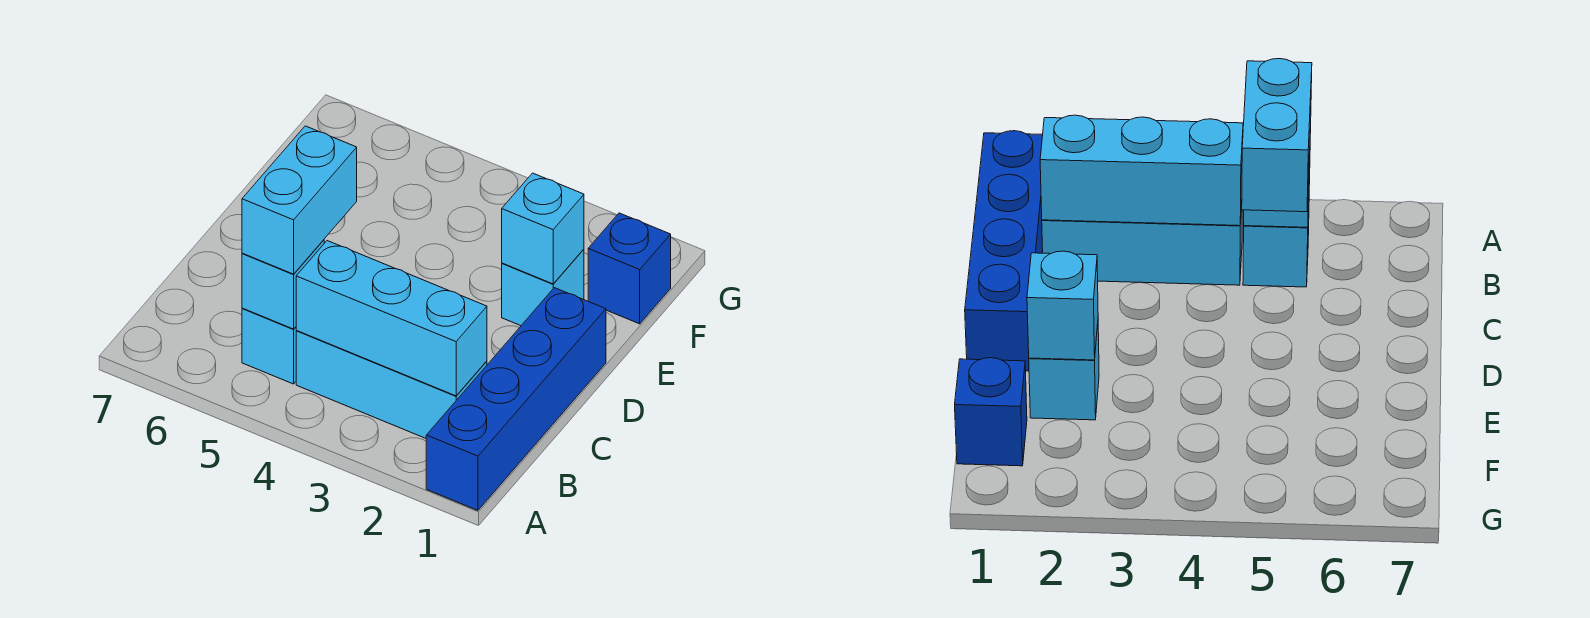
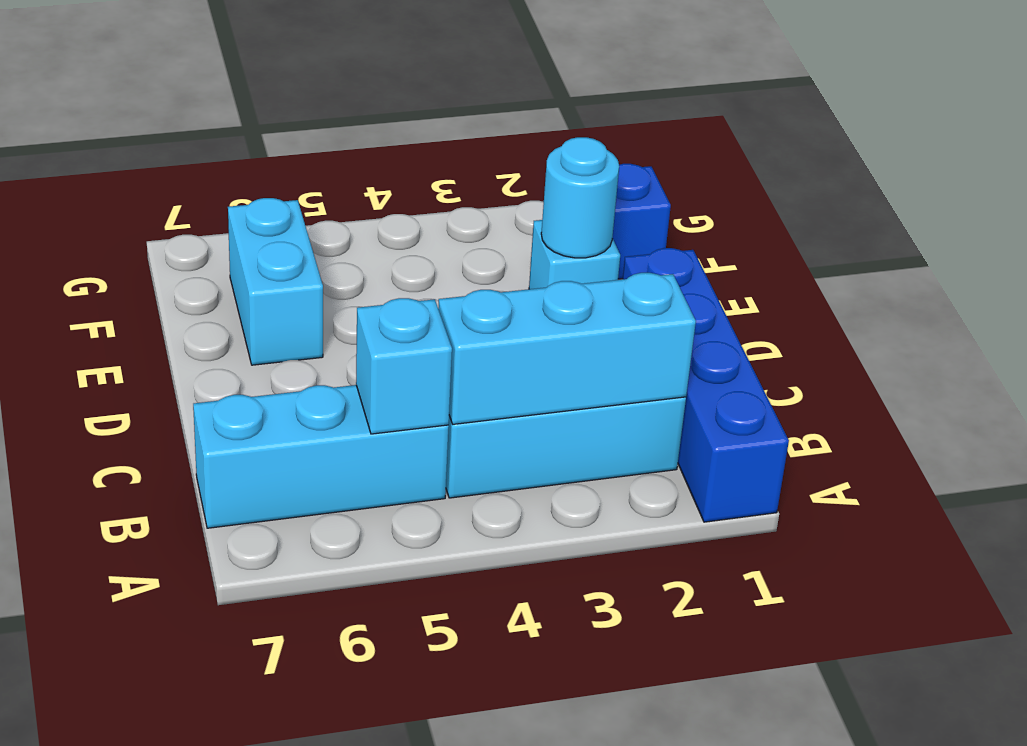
cyan brick B5 level 1 -> cyan brick B5:B7 level 1
cyan brick B5:C5 level 3 -> cyan brick E6:F6 level 1
cyan brick E2 level 2 -> cyan round brick E2 level 2

